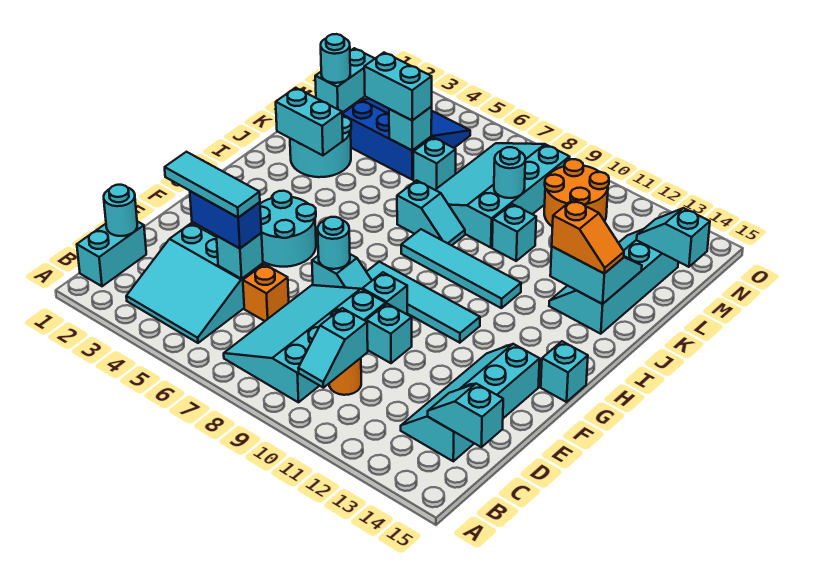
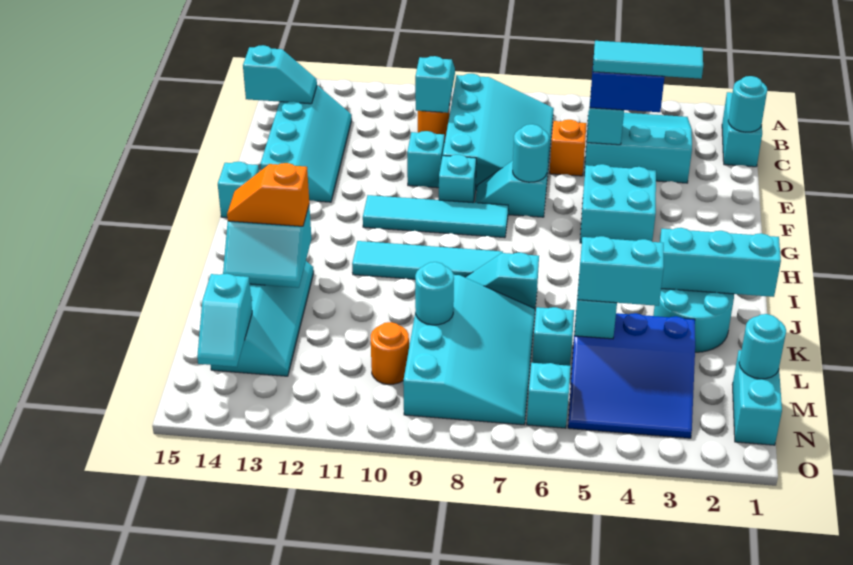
cyan round brick F4:G5 level 1 -> cyan brick F4:G5 level 1
cyan brick J2:J3 level 2 -> cyan brick J1:J3 level 2
cyan brick K10 level 1 -> cyan brick N6 level 1
orange round brick M10:N11 level 1 -> orange round brick M10 level 1
cyan slope M14:M15 level 2 top 15 -> cyan slope M14:N14 level 2 top M

